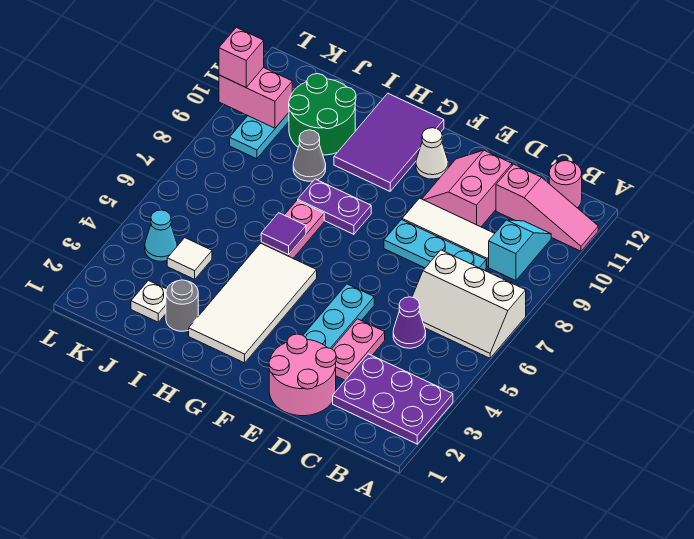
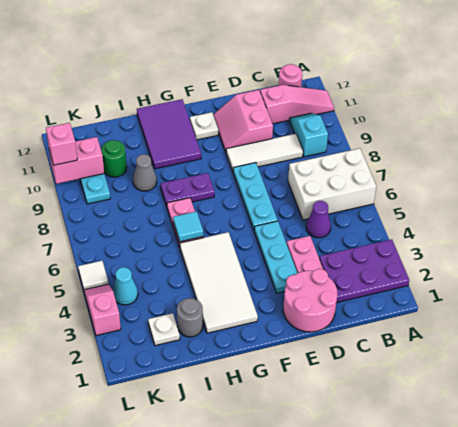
white slope A6:C7 level 1 top 7 -> white brick A6:C7 level 1
cyan plate C8:E8 level 1 -> cyan plate E6:E8 level 1
white cone F11 level 1 -> white plate F11 level 1
purple tile H6 level 2 -> cyan tile H6 level 2
green round brick I10:J11 level 1 -> green round brick J10 level 1
white tile J4 level 1 -> white tile L5 level 1
none -> pink slope L3:L4 level 1 top 3

